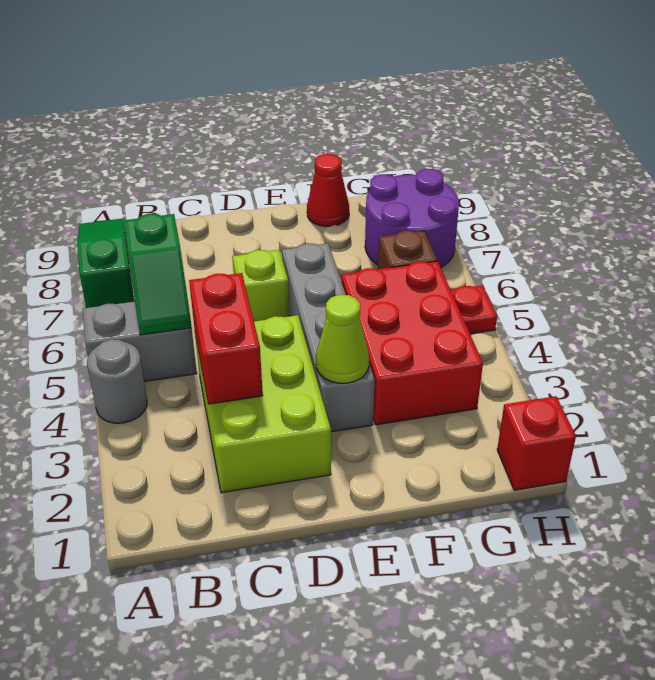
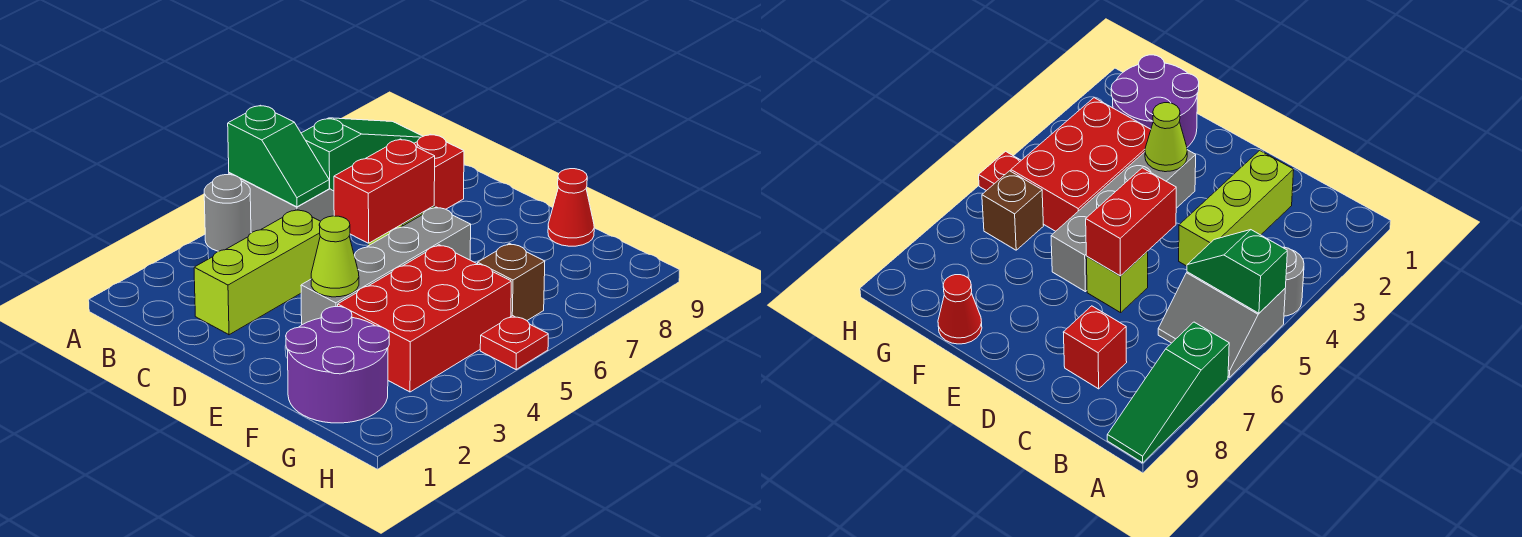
green slope B5:B6 level 2 top 6 -> green slope A5:B5 level 2 top A
lime brick C2:D4 level 1 -> lime brick C2:C4 level 1
red brick C3:C4 level 2 -> red brick D5:D6 level 2
purple round brick G7:H8 level 1 -> purple round brick F1:G2 level 1
red brick H1 level 1 -> red brick C8 level 1

